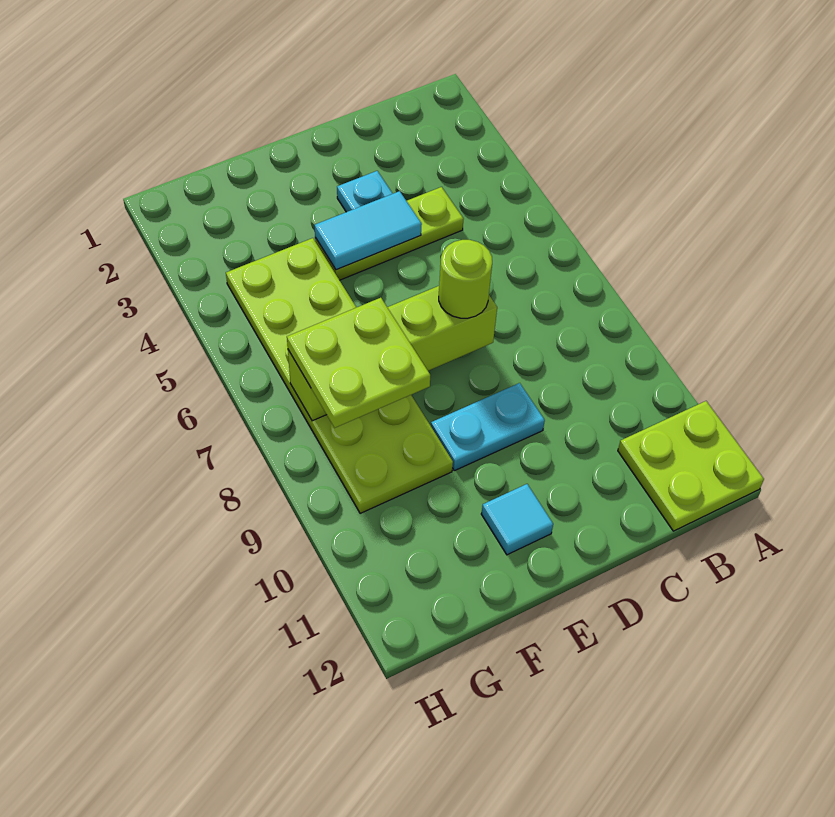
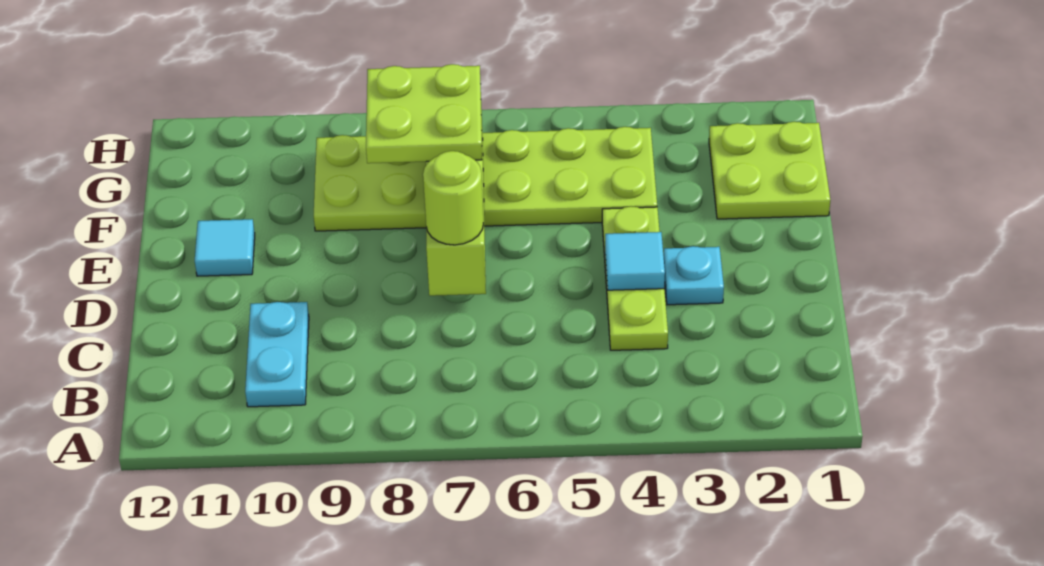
lime plate A11:B12 level 1 -> lime plate F1:G2 level 1
cyan tile D4:E4 level 2 -> cyan tile D4 level 2
cyan plate D9:E9 level 1 -> cyan plate B10:C10 level 1

